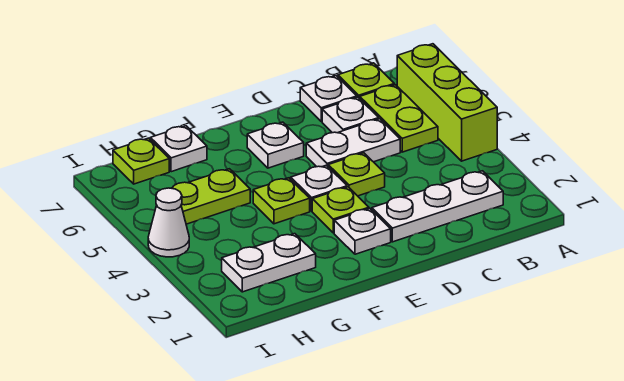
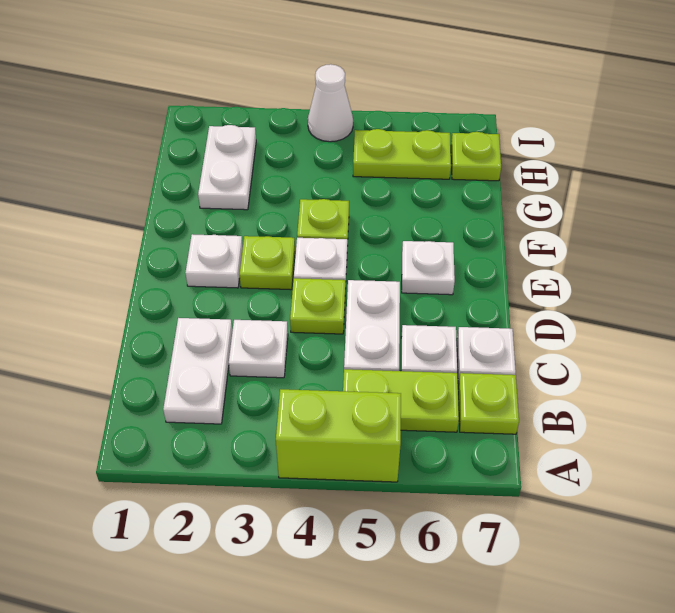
lime brick A4:A6 level 1 -> lime brick A4:A5 level 1
white plate B2:D2 level 1 -> white plate B2:C2 level 1
lime plate G5:H5 level 1 -> lime plate H5:H6 level 1
white plate G7 level 1 -> white plate C3 level 1

